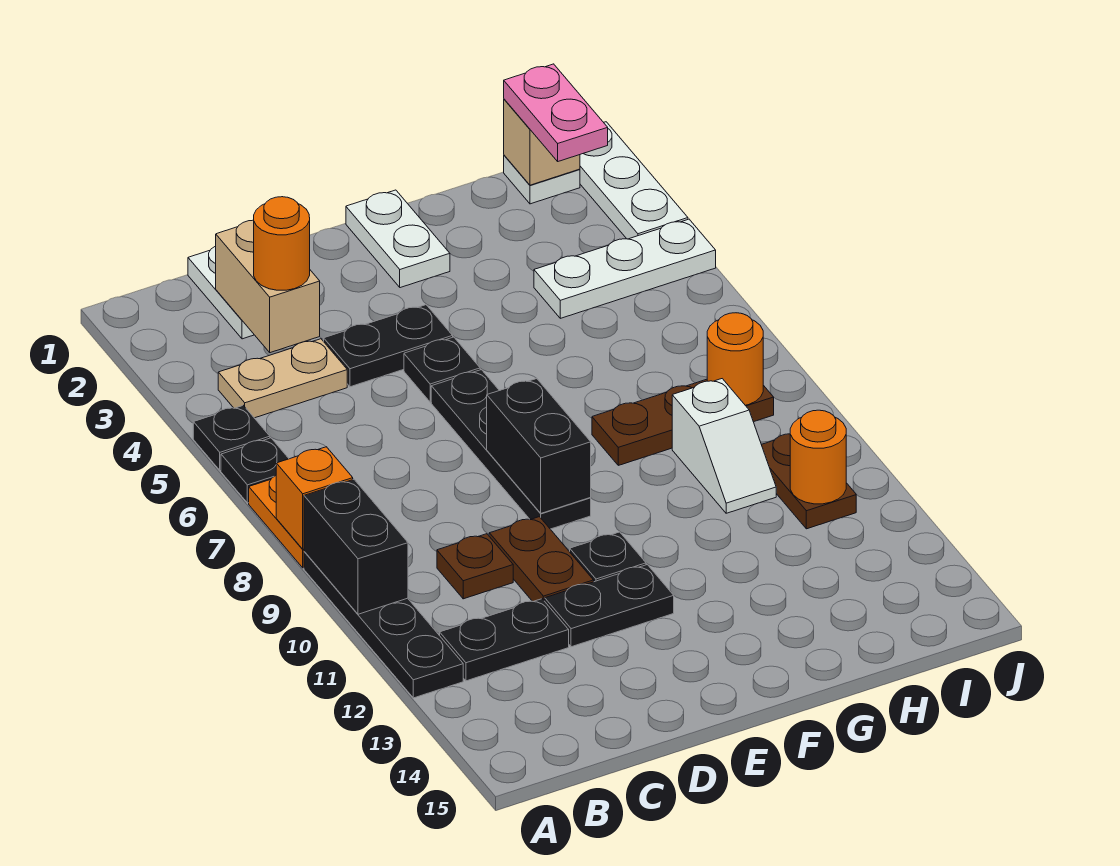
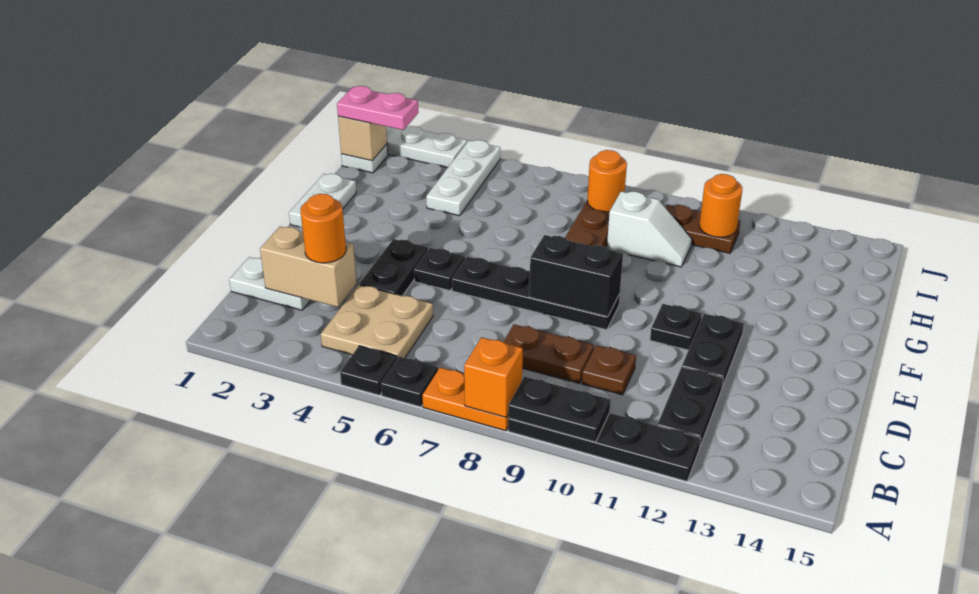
black brick A9:A10 level 2 -> black plate A9:A10 level 2
tan plate B4:C4 level 1 -> tan plate B4:C5 level 1
brown plate D10:D11 level 1 -> brown plate C8:C9 level 1
white plate F1:F2 level 1 -> white plate F1:G1 level 1

